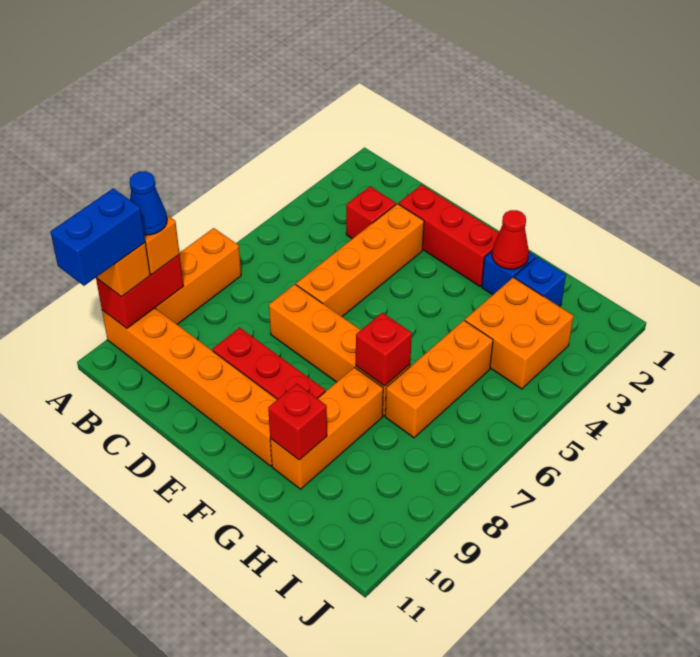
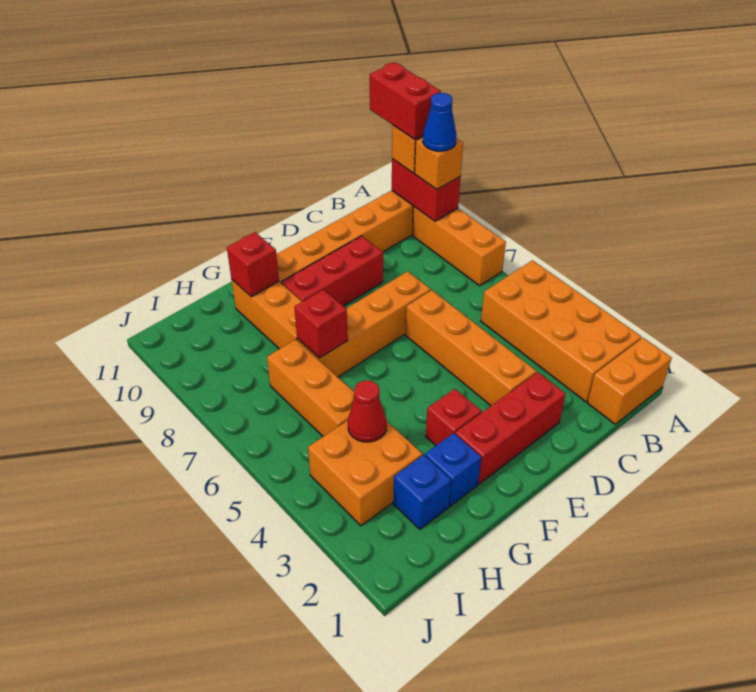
none -> orange brick A1:B1 level 1
none -> orange brick A2:B5 level 1
blue brick A10:A11 level 4 -> red brick A10:A11 level 4
red brick C3 level 1 -> red brick F3 level 1
red cone G2 level 2 -> red cone H4 level 2

